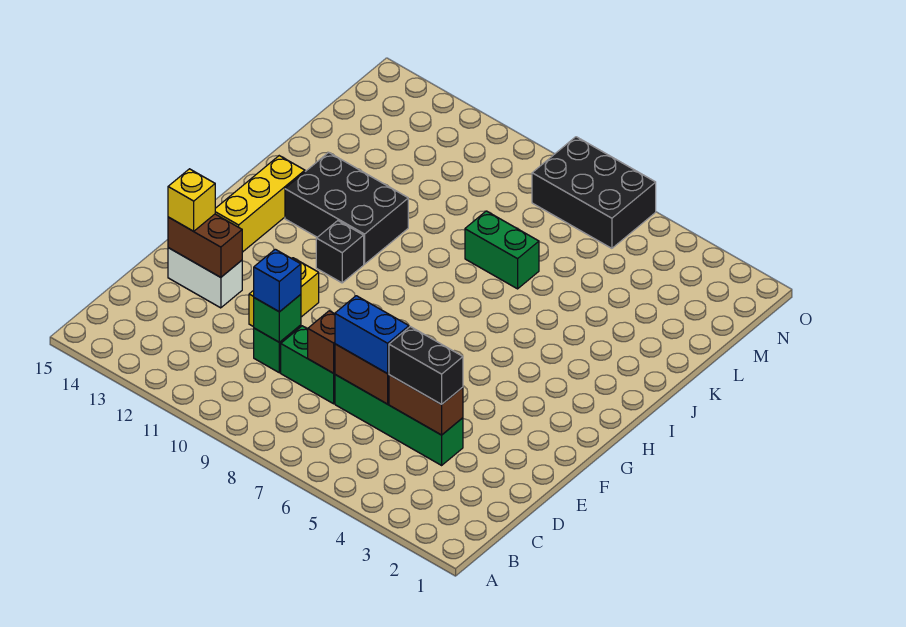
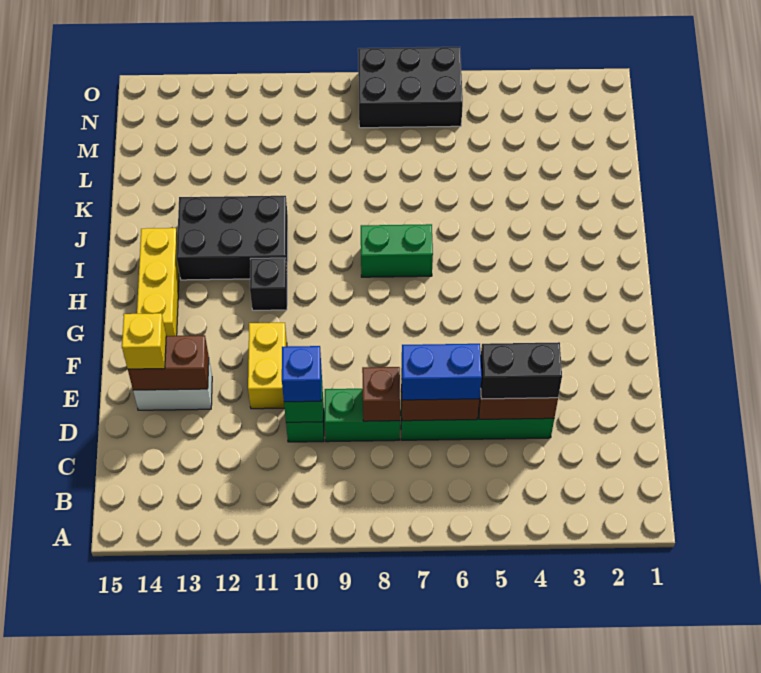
green brick K7:K8 level 1 -> green brick I7:I8 level 1

